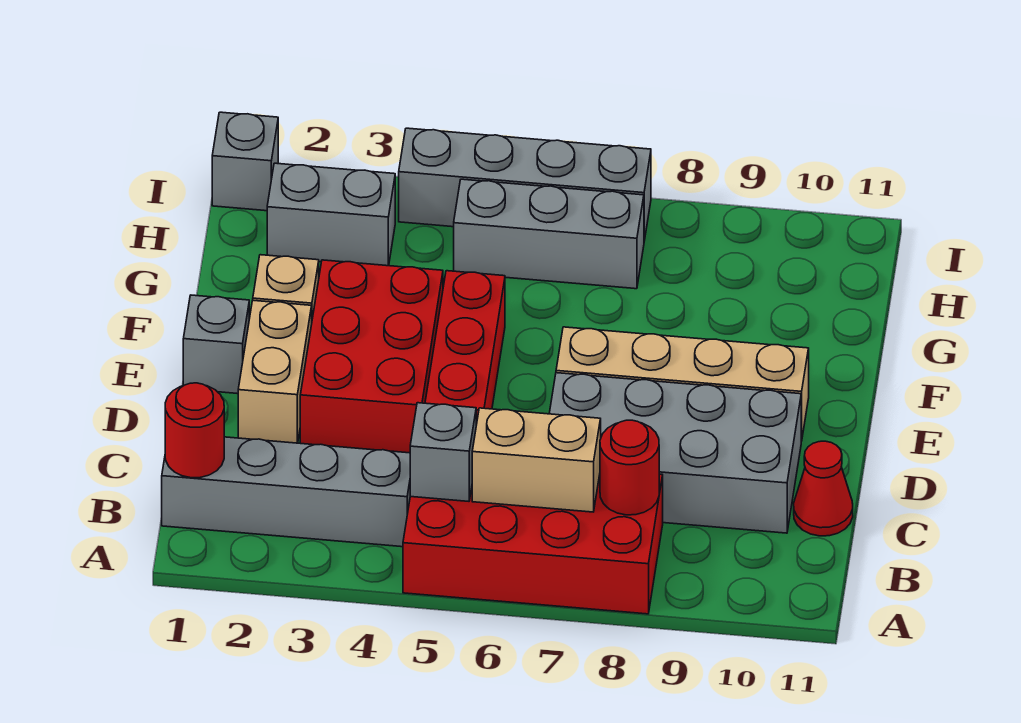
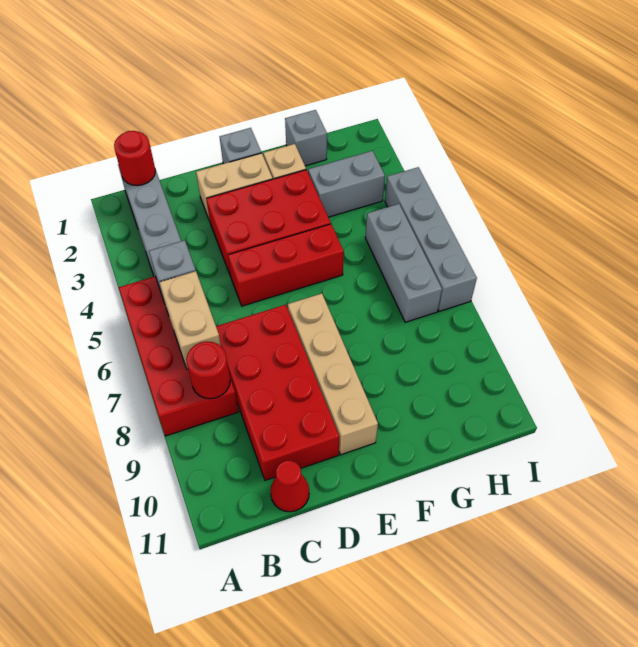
grey brick C7:D10 level 1 -> red brick C7:D10 level 1
grey brick H2:H3 level 1 -> grey brick G3:H3 level 1
grey brick I1 level 1 -> grey brick G1 level 1

